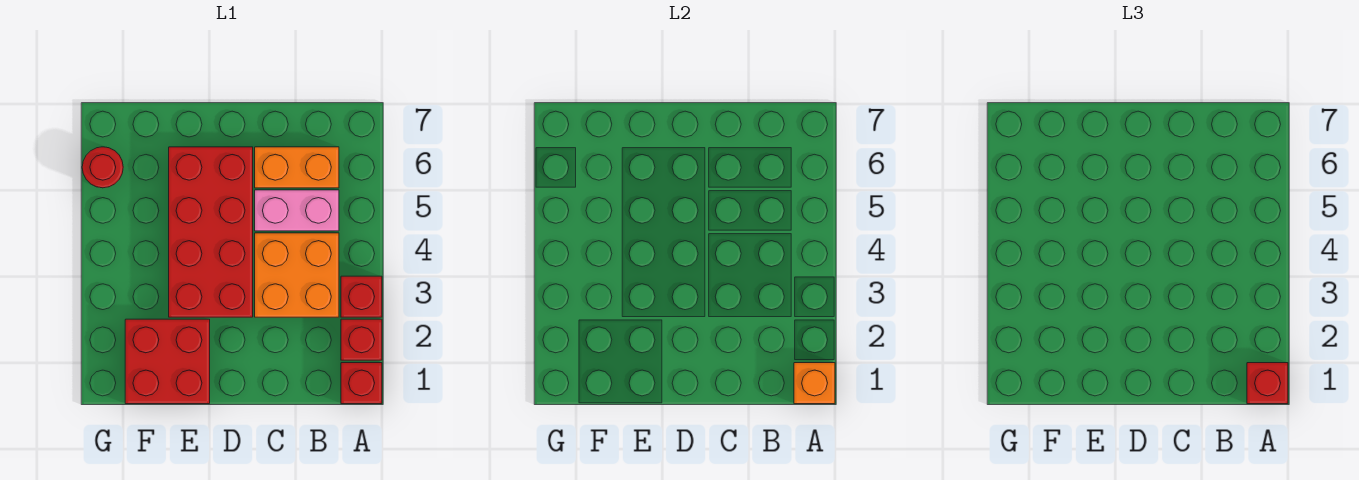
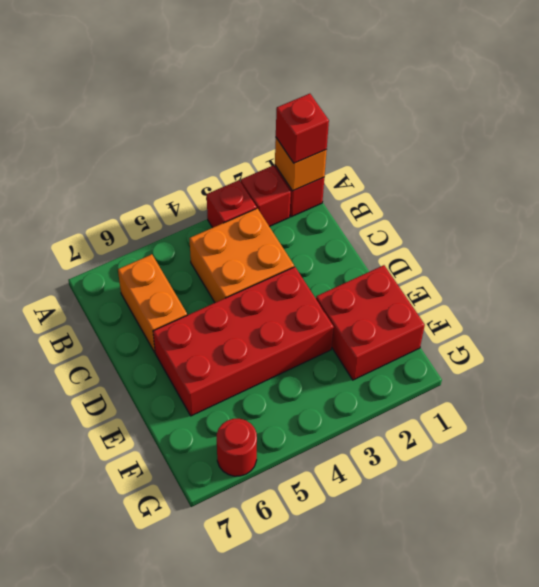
pink brick B5:C5 level 1 -> none

